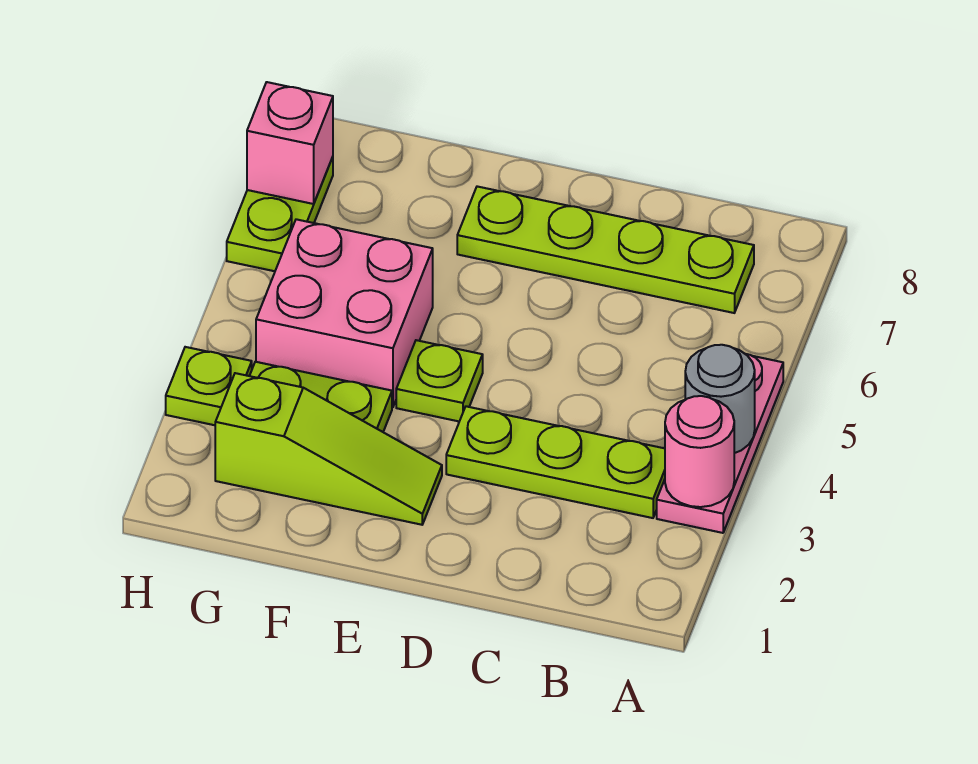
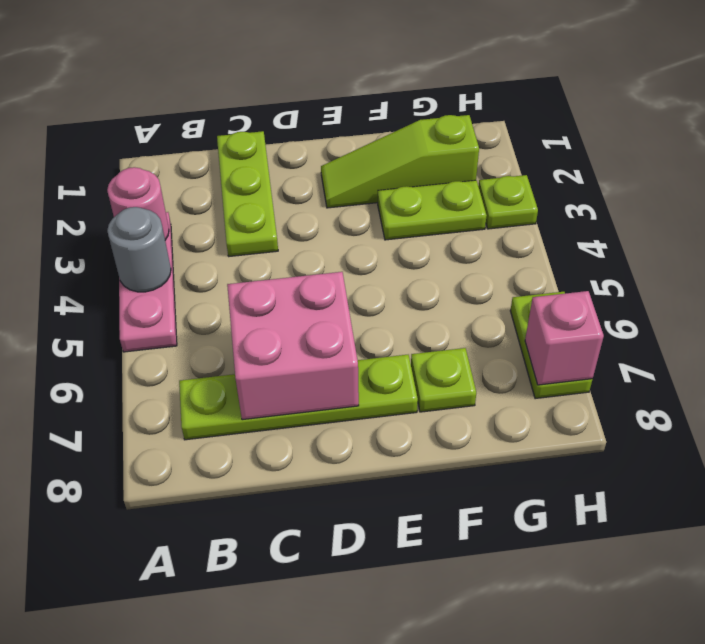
lime plate B3:D3 level 1 -> lime plate C1:C3 level 1
lime plate E4 level 1 -> lime plate F7 level 1
pink brick F4:G5 level 1 -> pink brick C6:D7 level 2

